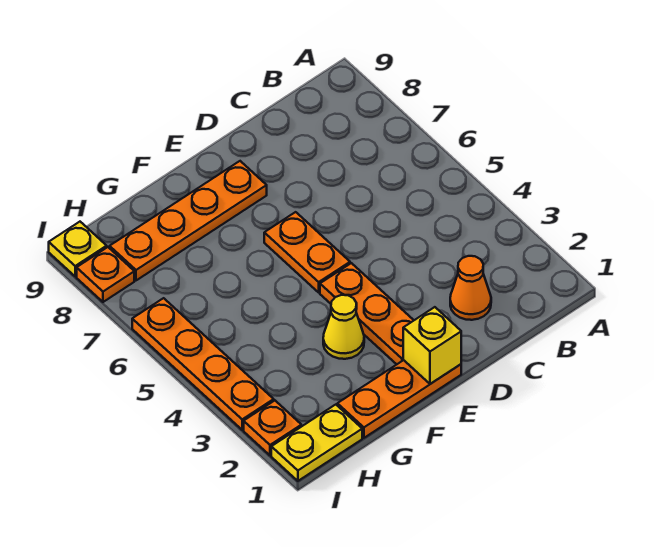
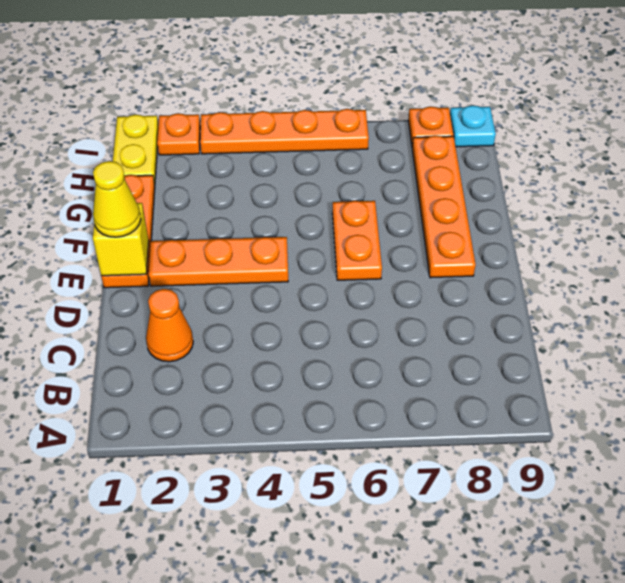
orange plate E5:E6 level 1 -> orange plate E6:F6 level 1
yellow cone F3 level 1 -> yellow cone E1 level 3
yellow plate I9 level 1 -> cyan plate I9 level 1

